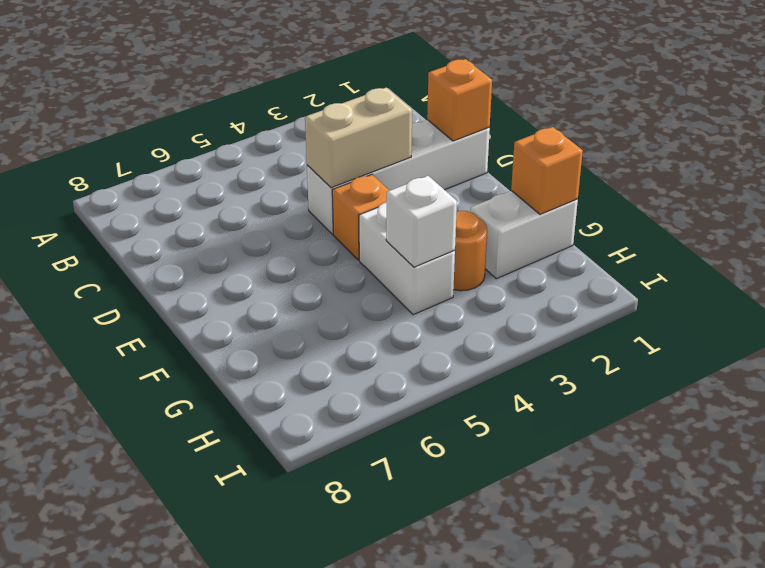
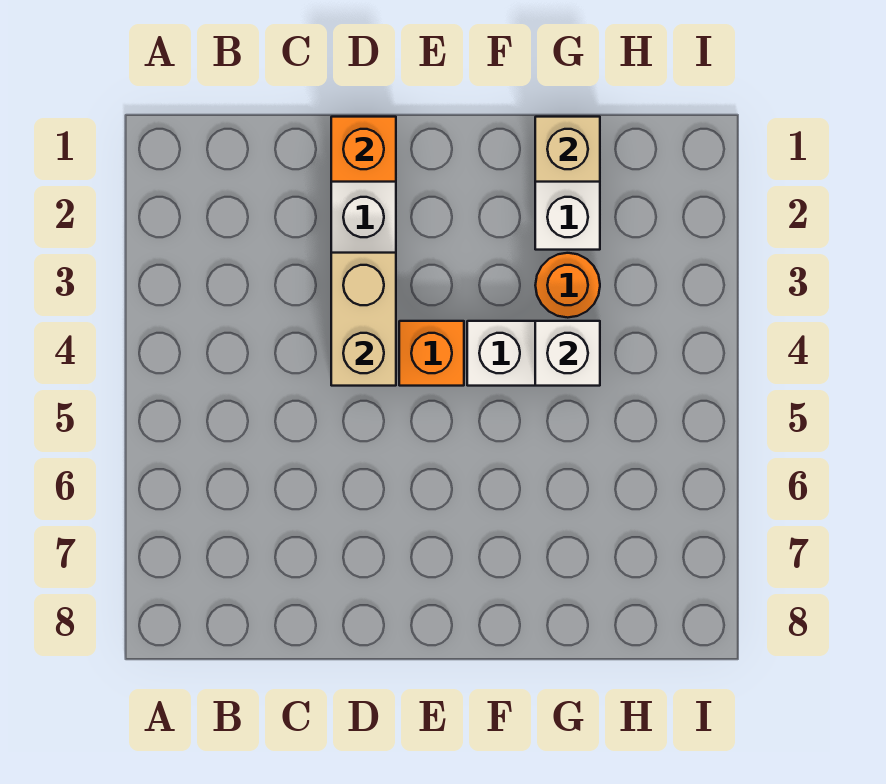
orange brick G1 level 2 -> tan brick G1 level 2

